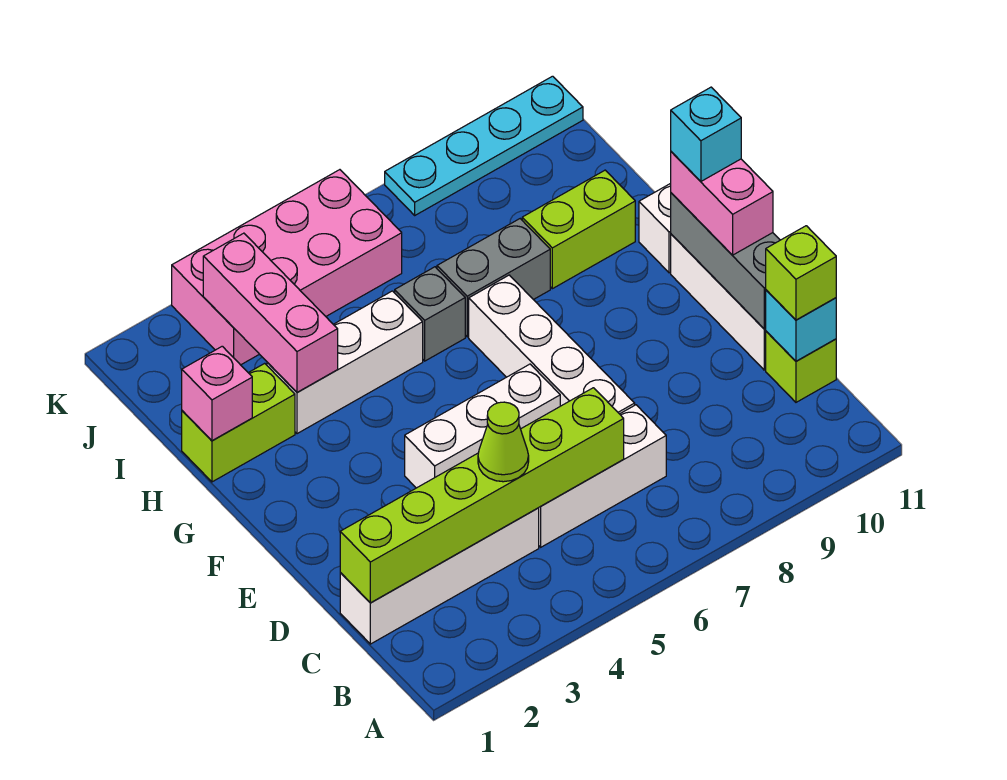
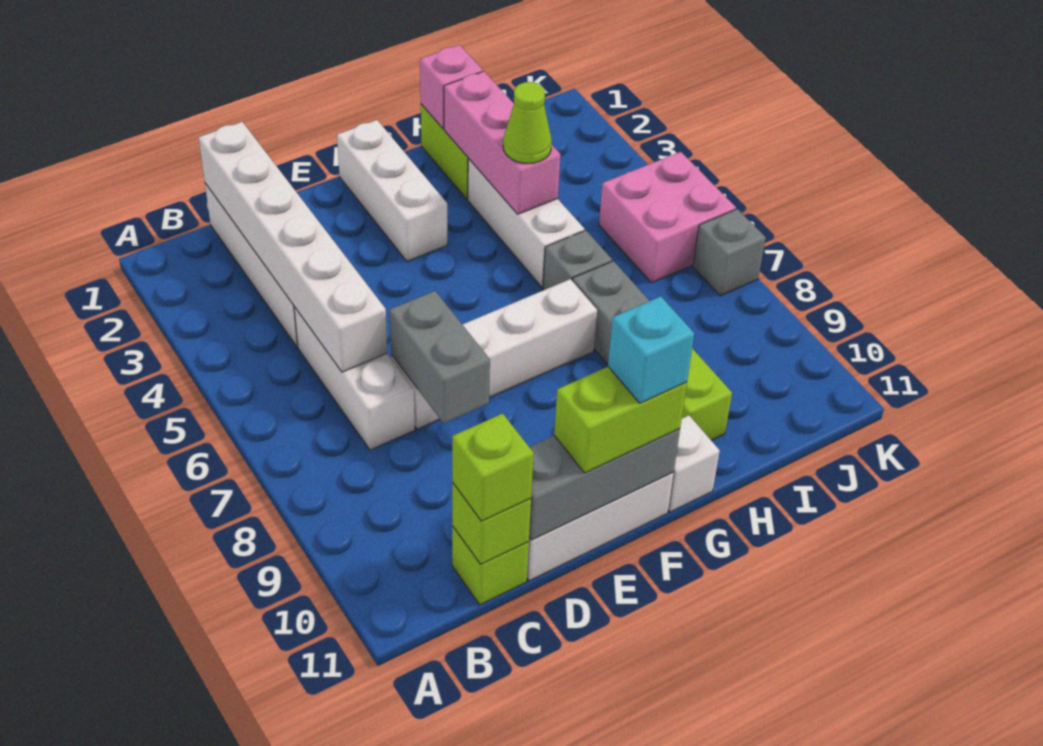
lime brick C1:C6 level 2 -> white brick C1:C6 level 2
lime cone C4 level 3 -> lime cone H4 level 3
cyan brick C11 level 2 -> lime brick C11 level 2
none -> grey brick D7:D8 level 2
white brick E4:E6 level 1 -> white brick F1:F3 level 1
pink brick E11:F11 level 3 -> lime brick E11:F11 level 3
pink brick H3:J3 level 2 -> pink brick H2:H4 level 2
pink brick J3:K6 level 1 -> pink brick J5:K6 level 1
none -> grey brick K7 level 1
cyan plate K8:K11 level 1 -> none

